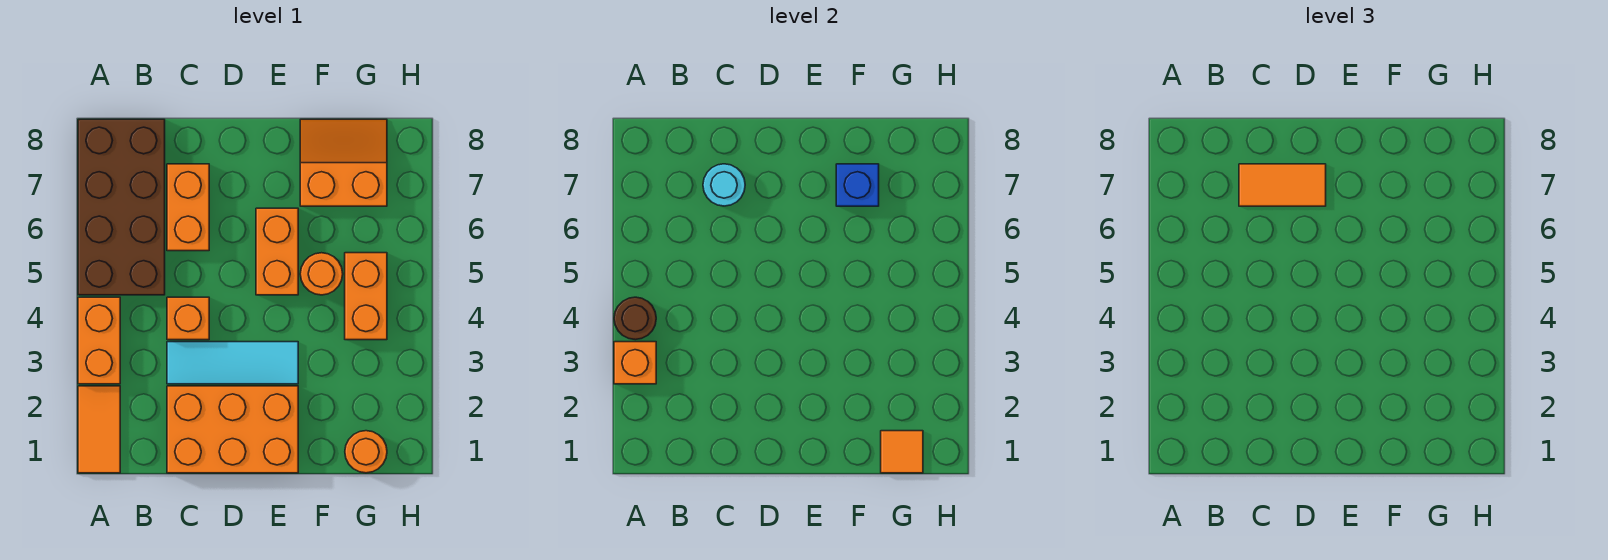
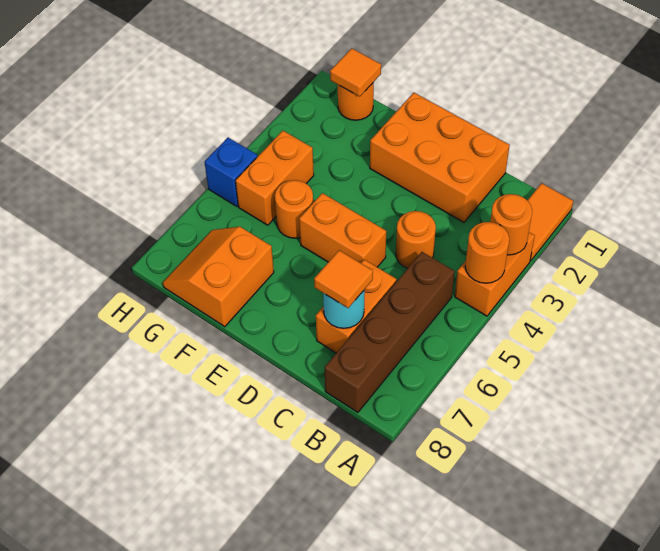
orange brick A3 level 2 -> orange round brick A3 level 2
brown round brick A4 level 2 -> orange round brick A4 level 2
brown brick A5:B8 level 1 -> brown brick B5:B8 level 1
cyan tile C3:E3 level 1 -> none
orange brick C4 level 1 -> orange round brick C4 level 1
orange tile C7:D7 level 3 -> orange tile C7 level 3
orange brick E5:E6 level 1 -> orange brick D5:E5 level 1
orange slope F7:G8 level 1 top 7 -> orange slope F7:G8 level 1 top F
blue brick F7 level 2 -> blue brick H5 level 1

